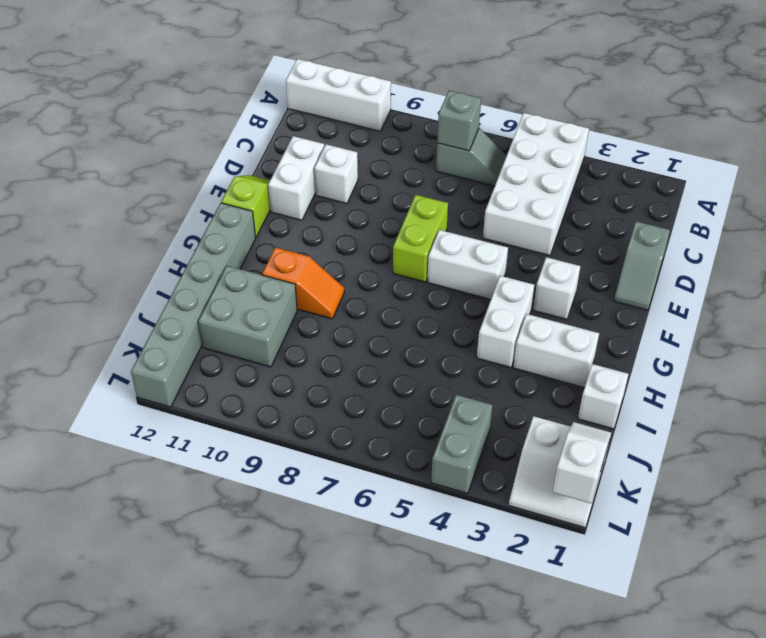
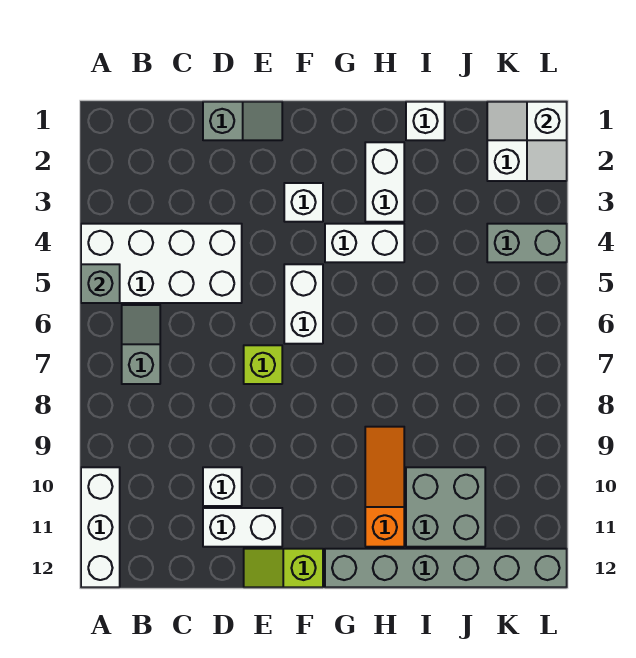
grey brick B7 level 2 -> grey brick A5 level 2
lime brick E7:F7 level 1 -> lime brick E7 level 1
orange slope H9:H10 level 1 top 10 -> orange slope H9:H11 level 1 top 11

